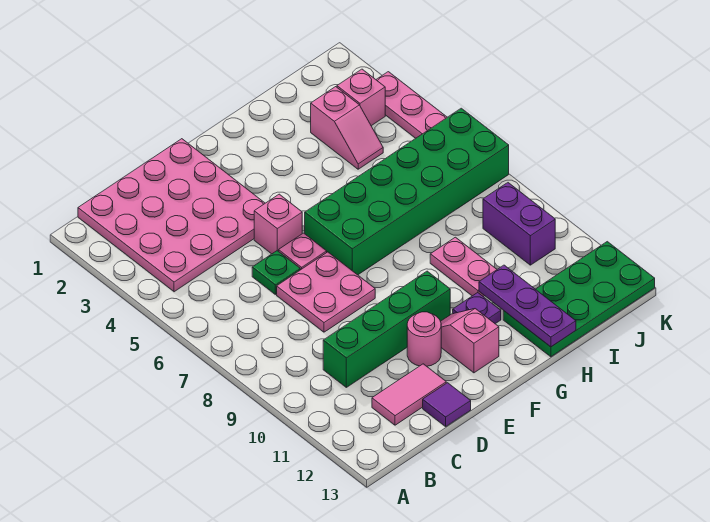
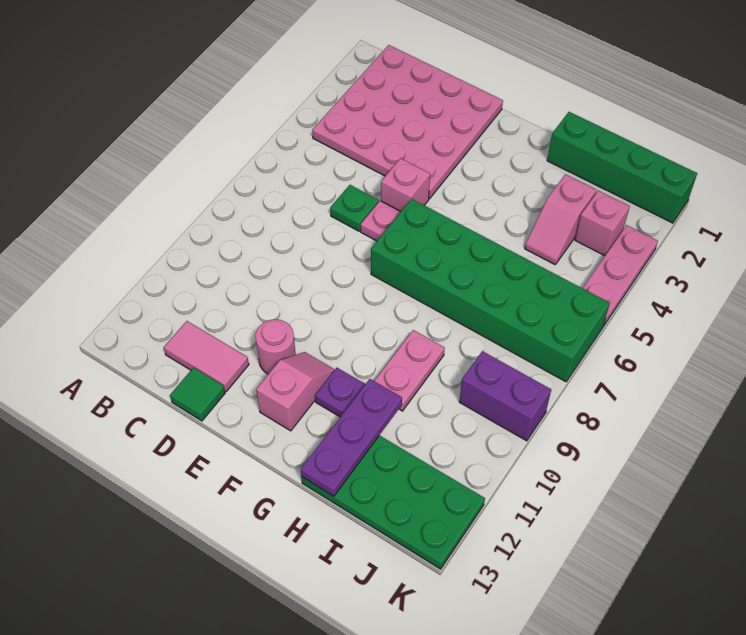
green brick C10:F10 level 1 -> green brick H1:K1 level 1
pink plate D7:E8 level 1 -> none
purple tile D13 level 1 -> green tile D13 level 1
purple brick J9:J10 level 1 -> purple brick J9:K9 level 1

